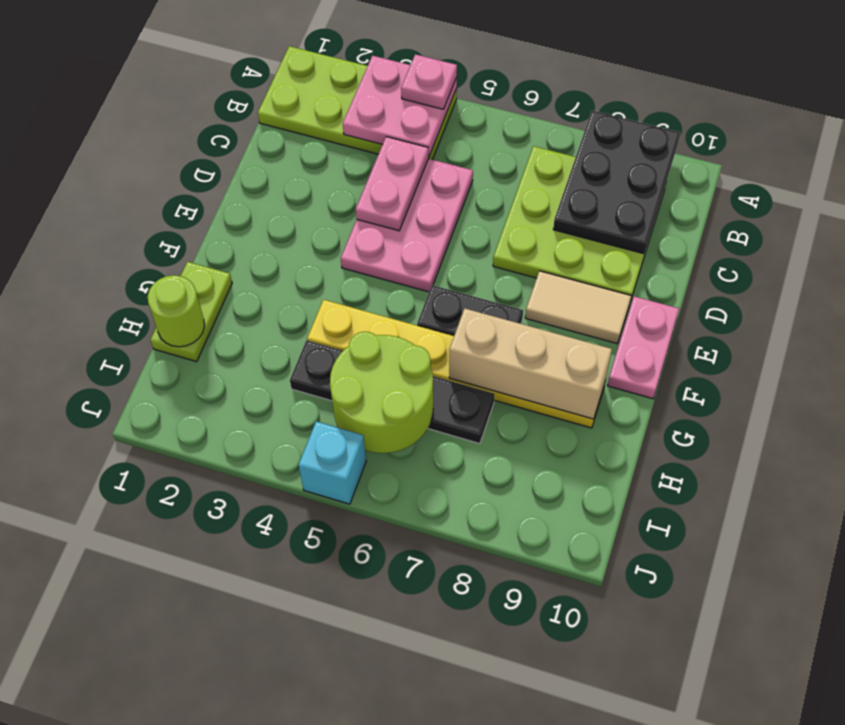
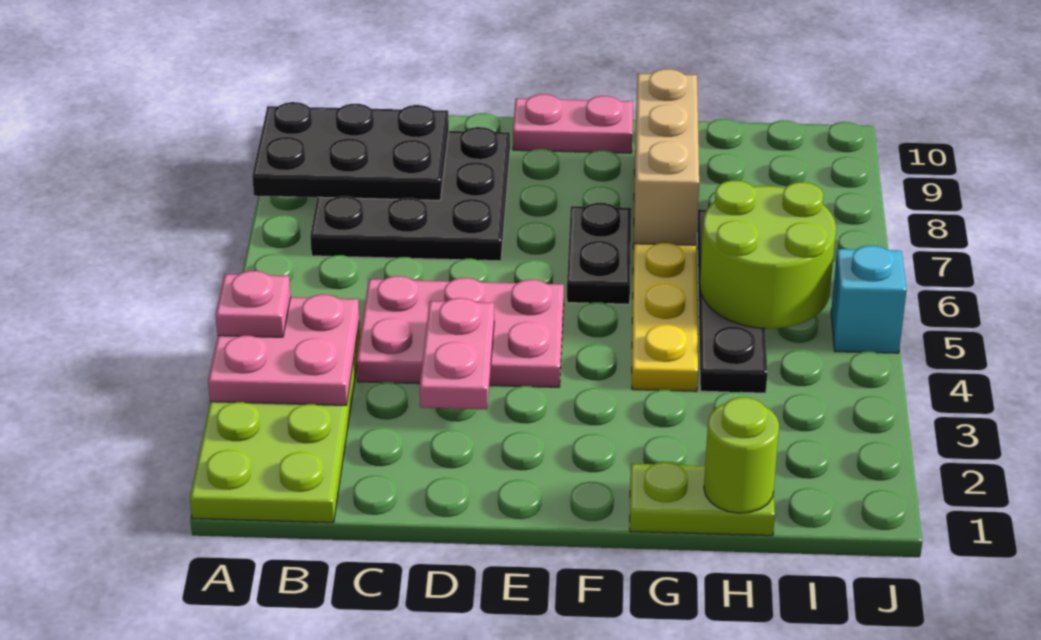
lime plate B7:D9 level 1 -> black plate B7:D9 level 1
pink plate C4:D4 level 2 -> pink plate D3:D4 level 2
tan tile E8:E9 level 1 -> none

